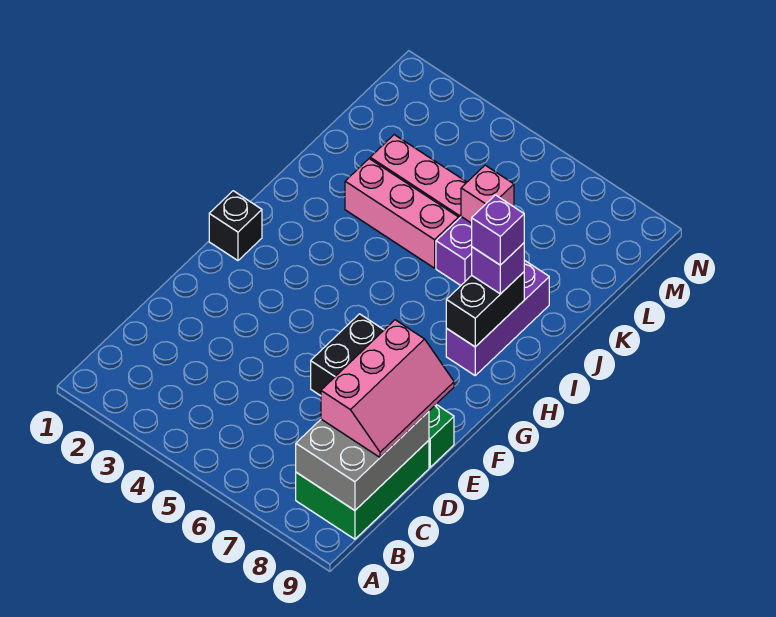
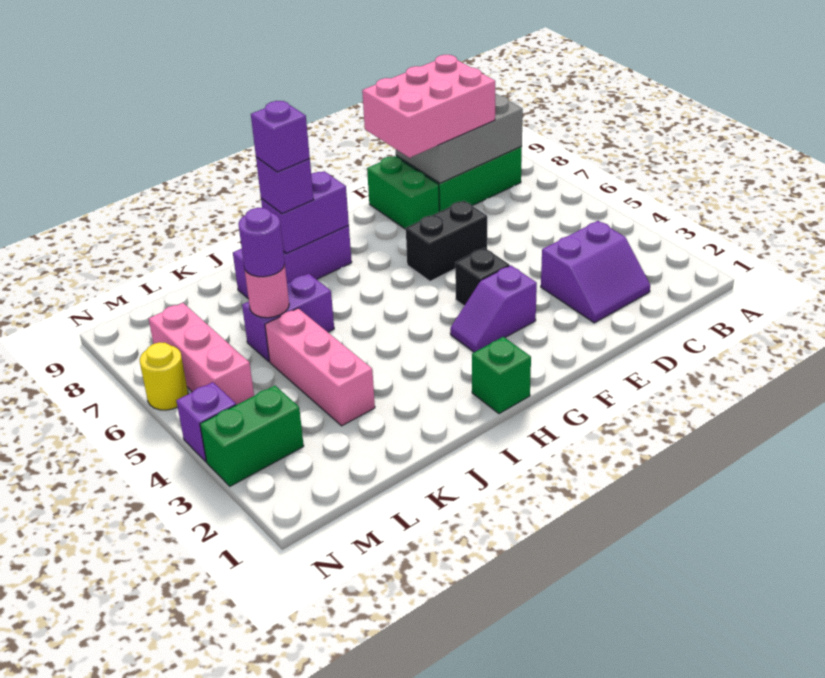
none -> purple slope C2:D3 level 1 top 3
pink slope C8:E9 level 3 top 8 -> pink brick C8:E9 level 3
none -> purple slope F3:G3 level 1 top F
black brick G1 level 1 -> black brick F4 level 1
none -> green brick H1 level 1
black brick H8:I8 level 2 -> purple brick H8:I8 level 2
pink brick J3:J5 level 1 -> pink brick M5:M7 level 1
pink brick K6 level 2 -> pink round brick K6 level 2
none -> purple round brick K6 level 3
none -> green brick M3:N3 level 1
none -> purple brick N4 level 1
none -> yellow round brick N6 level 1

